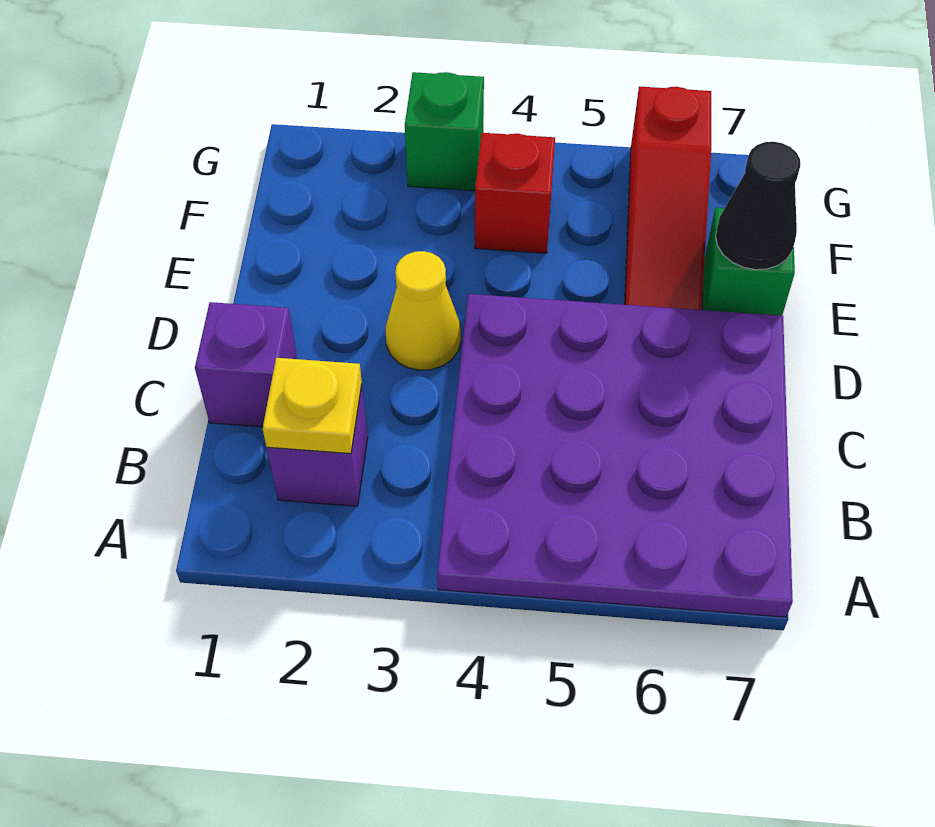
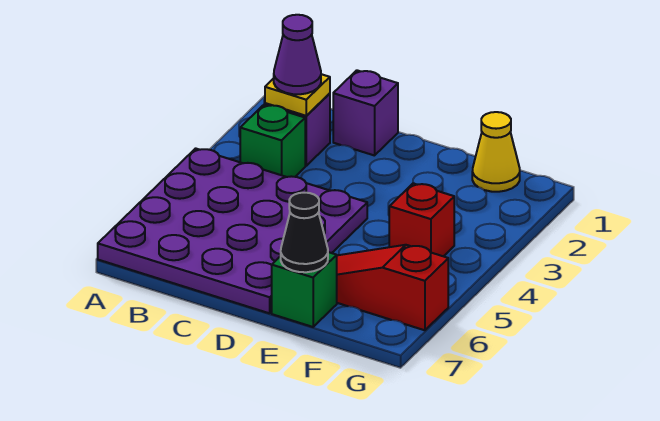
none -> purple cone B2 level 3
yellow cone D3 level 1 -> yellow cone F1 level 1
green brick G3 level 1 -> green brick B3 level 1

